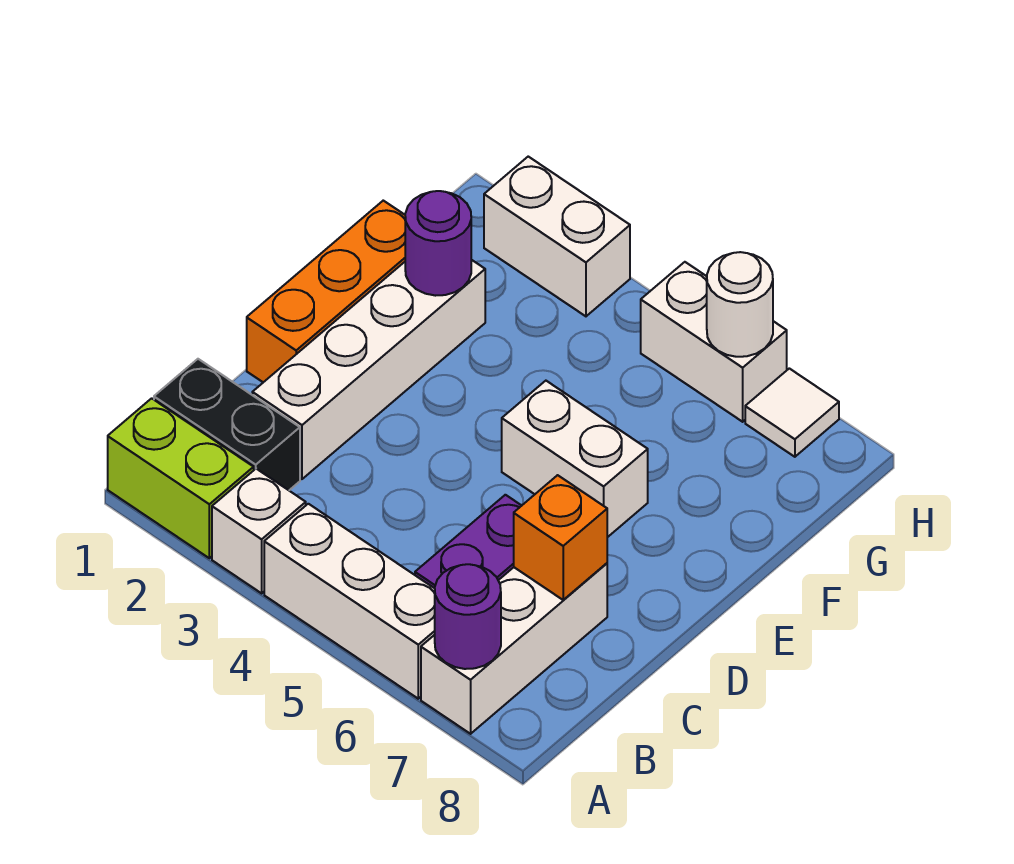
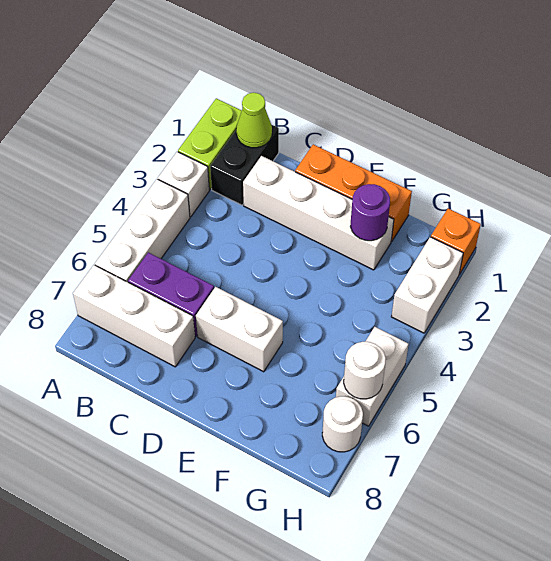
purple round brick A7 level 2 -> none
none -> lime cone B1 level 2
orange brick C7 level 2 -> orange brick H1 level 1
white brick E5:E6 level 1 -> white brick D6:E6 level 1
white tile H7 level 1 -> white round brick H7 level 1

